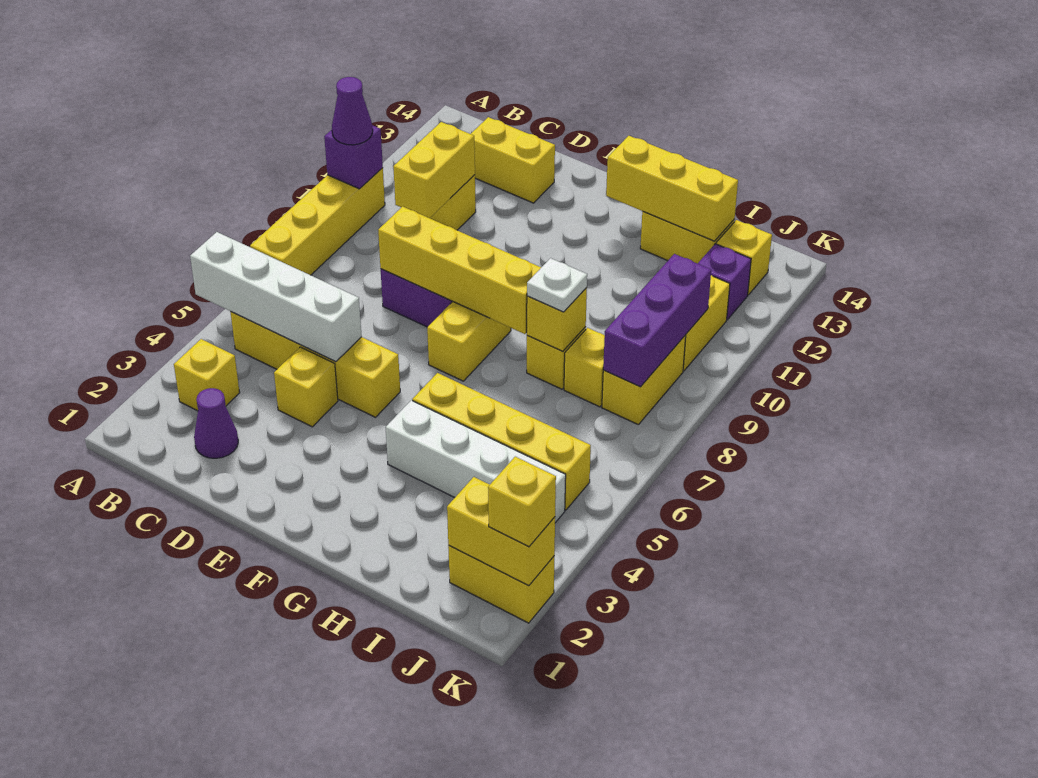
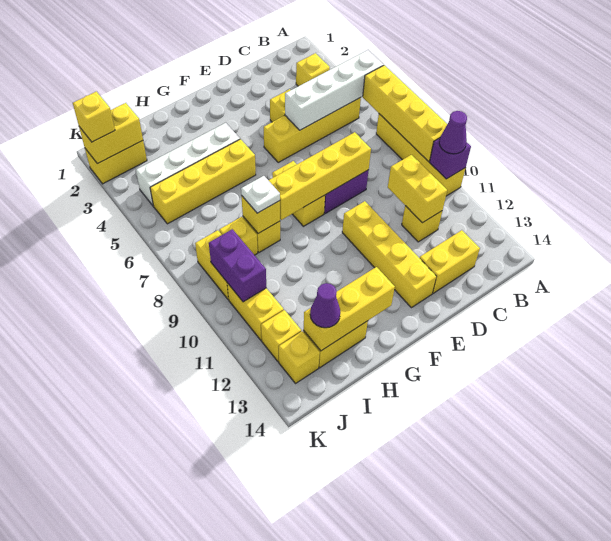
none -> yellow brick A6:A9 level 2
purple cone C2 level 1 -> purple cone I13 level 3
none -> yellow brick E10:E13 level 1
purple brick J8:J10 level 2 -> purple brick J9:J10 level 2
purple brick J12 level 1 -> yellow brick J12 level 1

